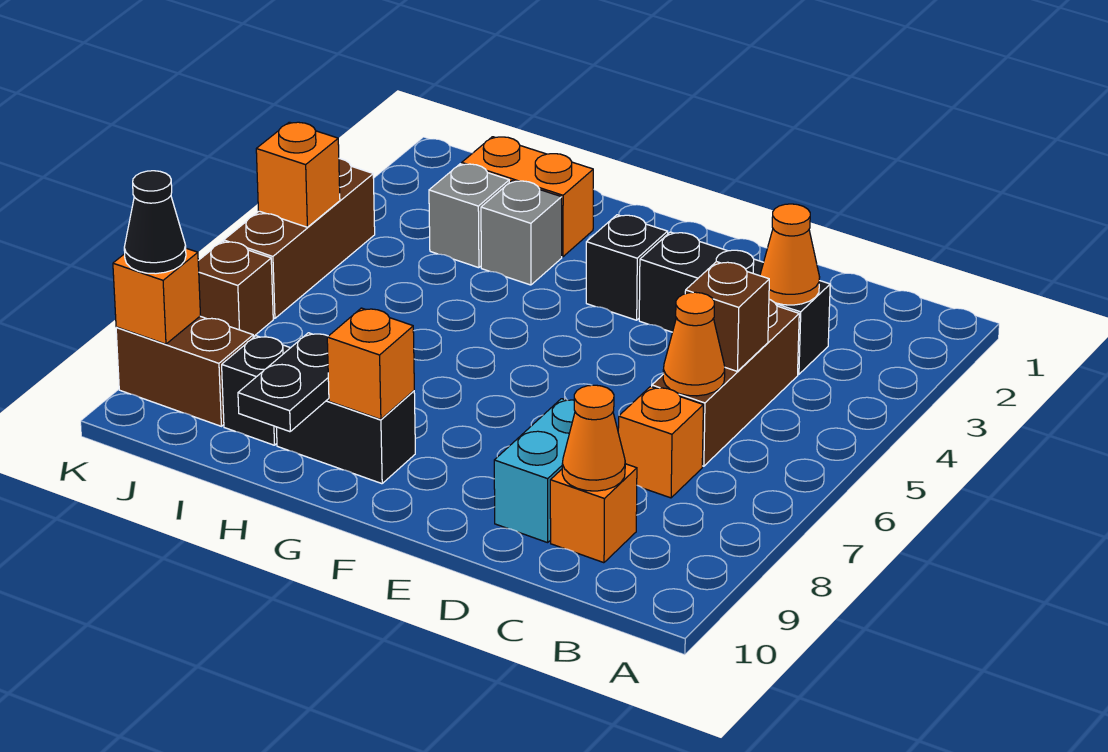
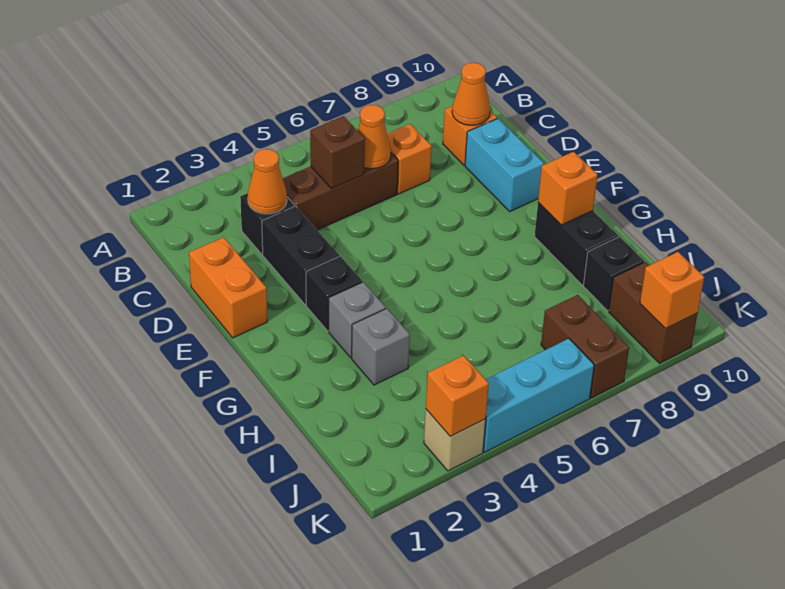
cyan brick D8:D9 level 1 -> cyan brick D9:E9 level 1
orange brick H2:I2 level 1 -> orange brick D1:E1 level 1
black plate H9:H10 level 2 -> none
grey brick I3 level 1 -> grey brick G3 level 1
none -> tan brick K3 level 1
brown brick K4:K6 level 1 -> cyan brick K4:K6 level 1
orange brick K5 level 2 -> orange brick K3 level 2
brown brick K7 level 1 -> brown brick J7:K7 level 1
black cone K9 level 3 -> none

